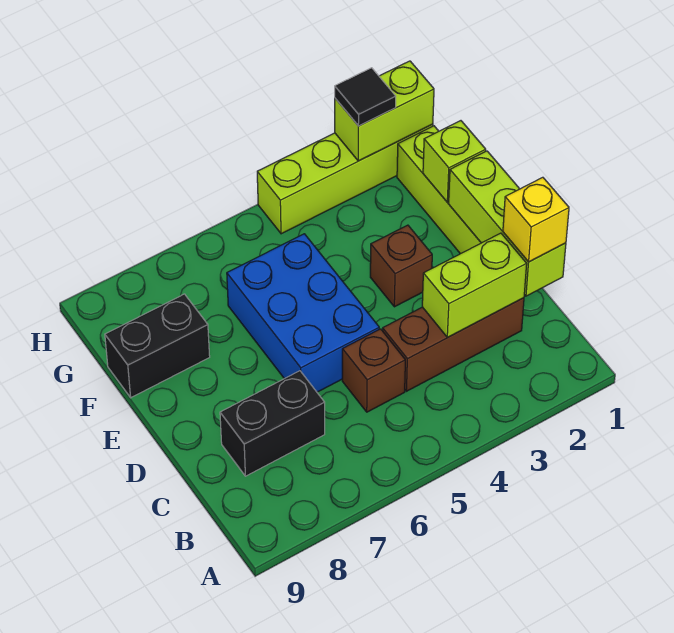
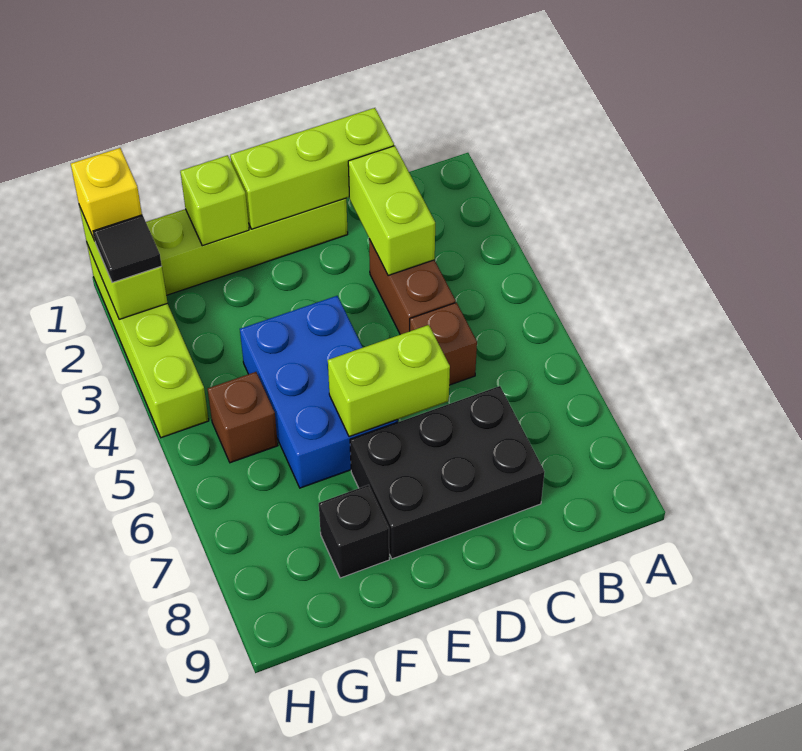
yellow brick C1 level 3 -> yellow brick H1 level 3
brown brick C2:C4 level 1 -> brown brick C3:C4 level 1
black brick C7:C8 level 1 -> black brick C7:E8 level 1
blue brick D5:F6 level 1 -> blue brick E4:F6 level 1
none -> lime brick D6:E6 level 2
brown brick E3 level 1 -> brown brick G5 level 1
black brick F8:F9 level 1 -> black brick F8 level 1

